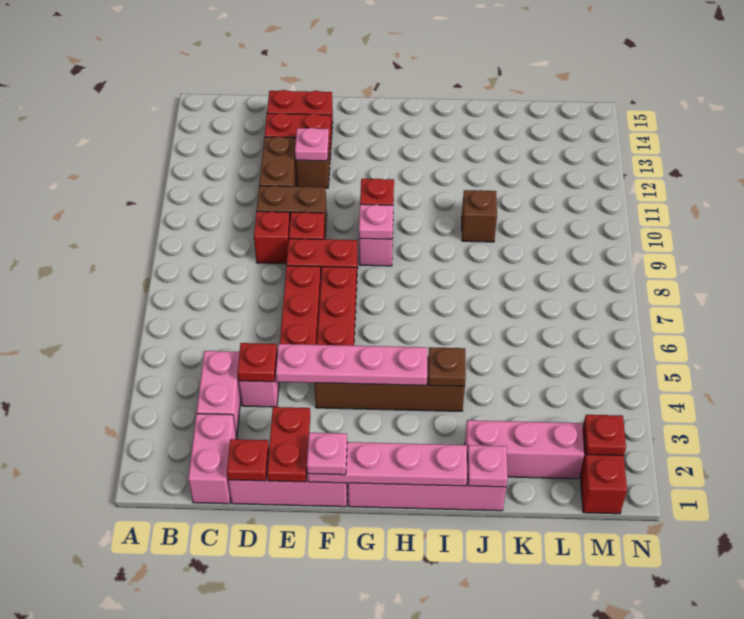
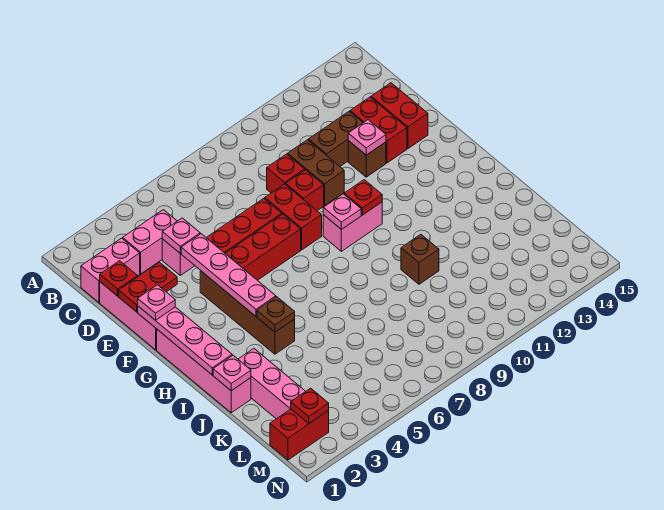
red plate D4 level 2 -> pink plate D4 level 2

